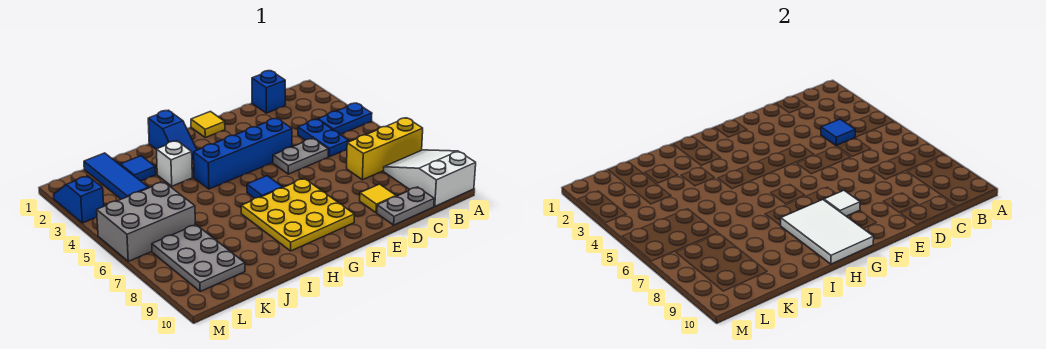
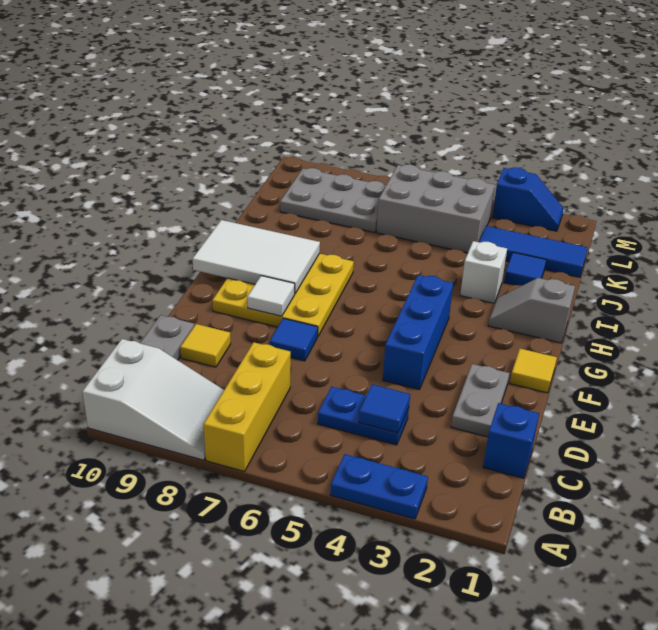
blue plate A4:B4 level 1 -> blue plate A3:A4 level 1
grey plate D5:E5 level 1 -> grey plate D2:E2 level 1
blue brick E4:H4 level 1 -> blue brick E4:G4 level 1
blue tile G6 level 1 -> blue tile E7 level 1
blue slope H1:H2 level 1 top 1 -> grey slope H1:H2 level 1 top 1
grey brick K5:M6 level 1 -> grey brick K4:L6 level 1

